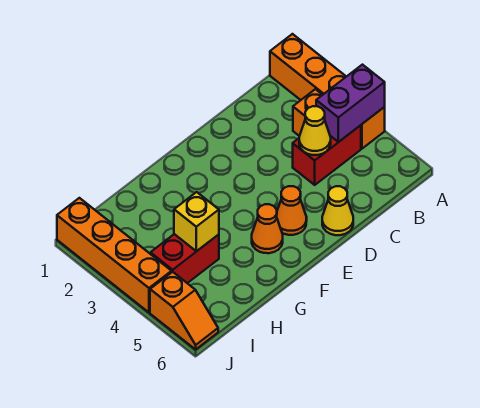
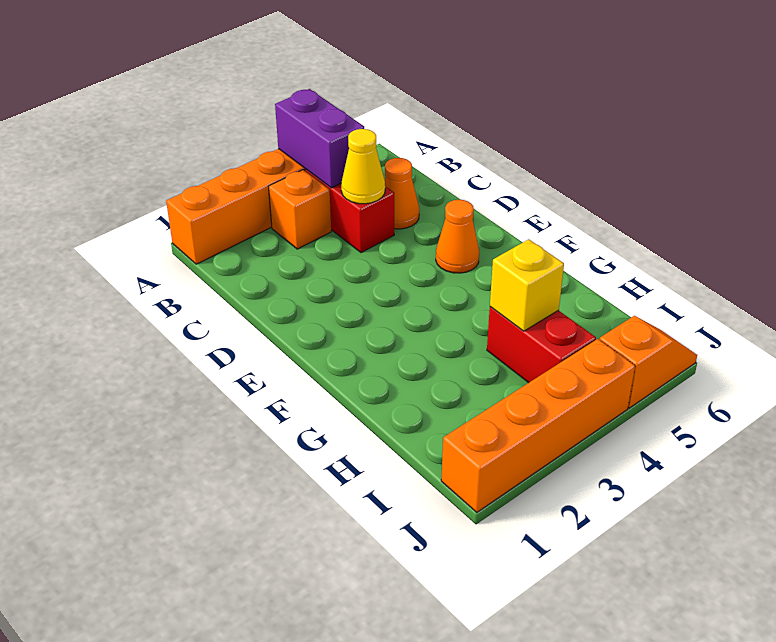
yellow cone D6 level 1 -> none
orange cone F5 level 1 -> orange cone C5 level 1

